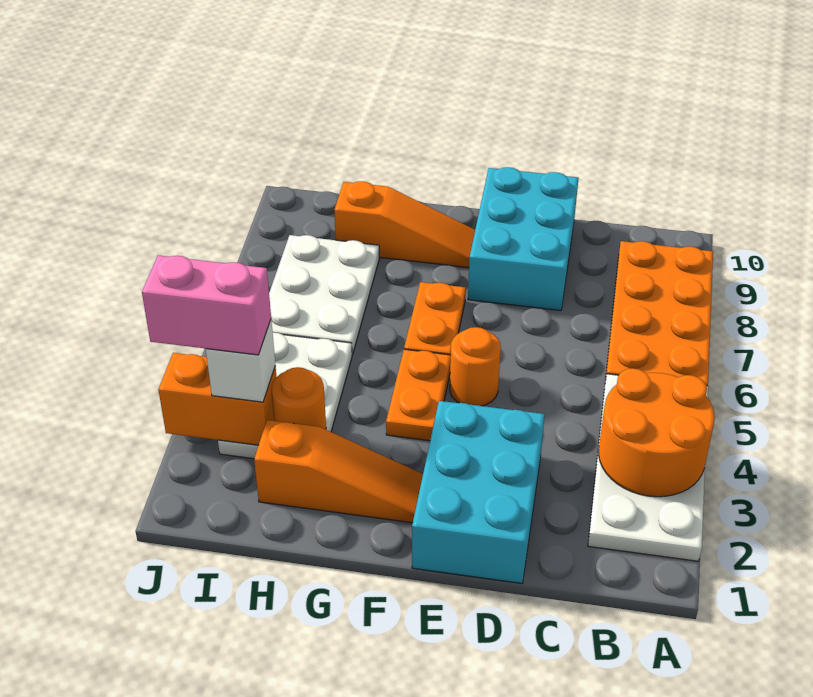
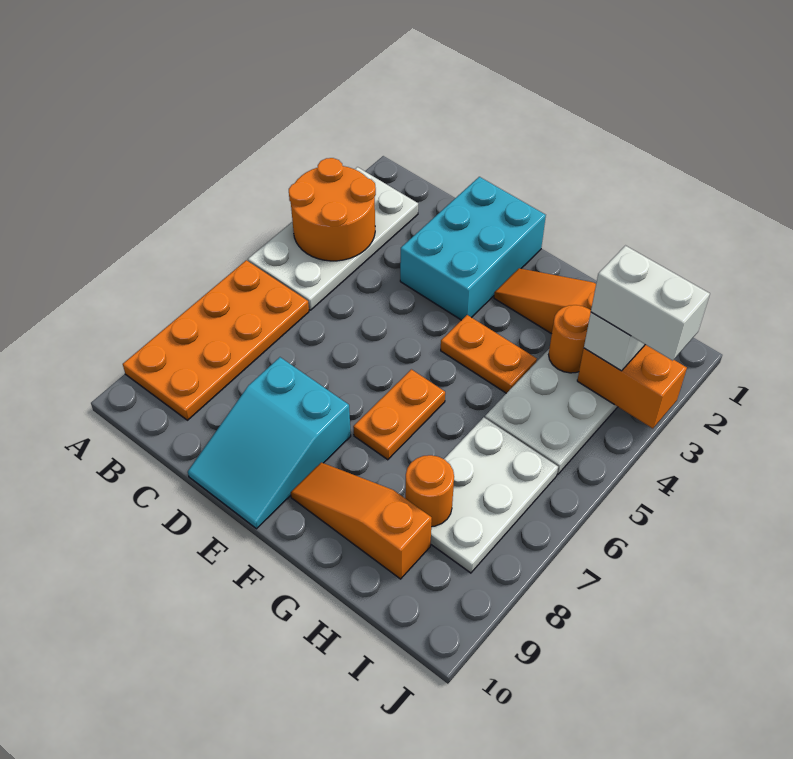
cyan brick D8:E10 level 1 -> cyan slope D8:E10 level 1 top 8
orange round brick E5 level 1 -> orange round brick H8 level 2
orange plate F4:F5 level 1 -> orange plate F4:G4 level 1
pink brick I3:J3 level 4 -> white brick I3:J3 level 4

